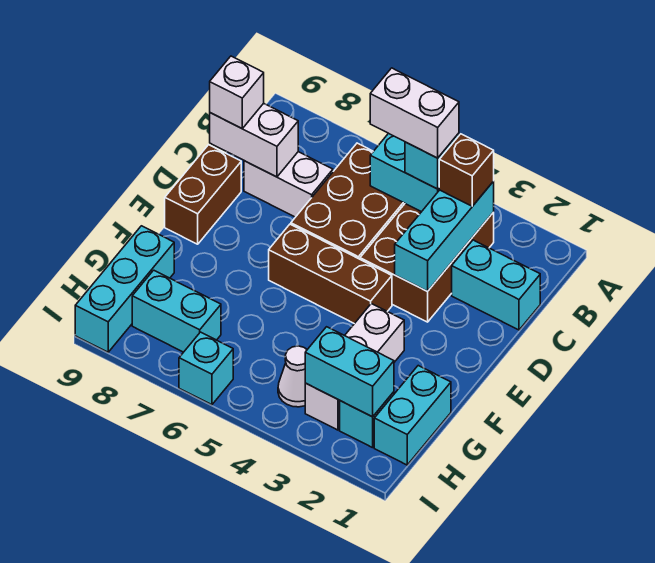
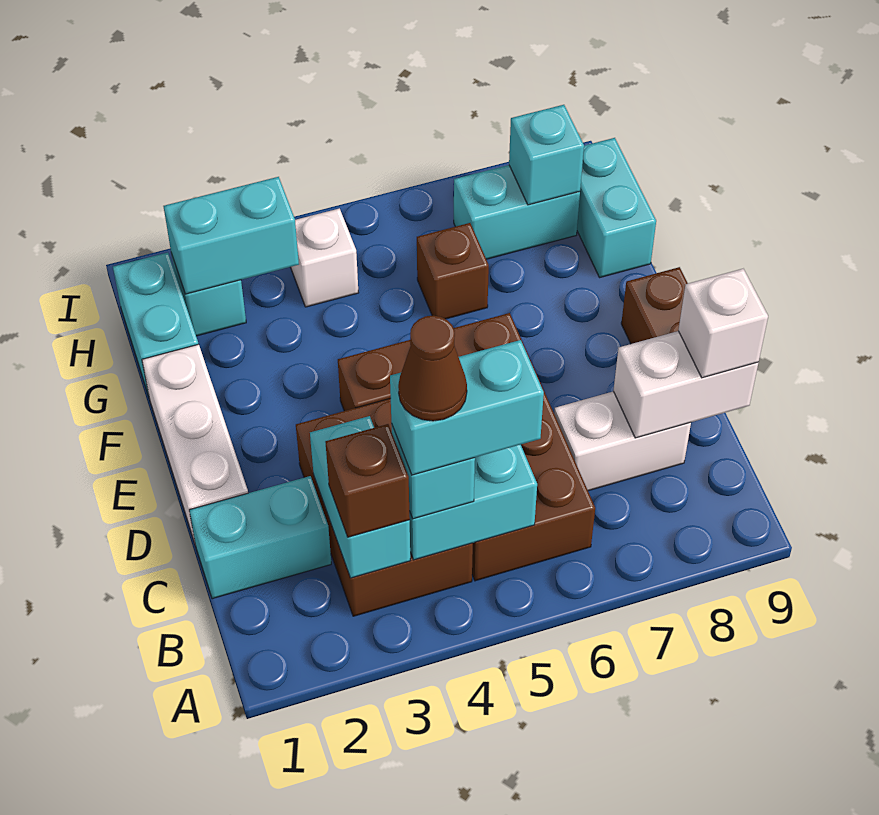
cyan brick B3:D3 level 2 -> cyan brick B3:C3 level 2
white brick B4:B5 level 4 -> cyan brick B4:B5 level 4
none -> brown cone B4 level 5
white brick F3:H3 level 1 -> white brick D1:F1 level 1
none -> brown brick G6 level 1
cyan brick G9:I9 level 1 -> cyan brick G9:H9 level 1
white cone H4 level 1 -> white brick H4 level 1
cyan brick I6 level 1 -> cyan brick H8 level 2

